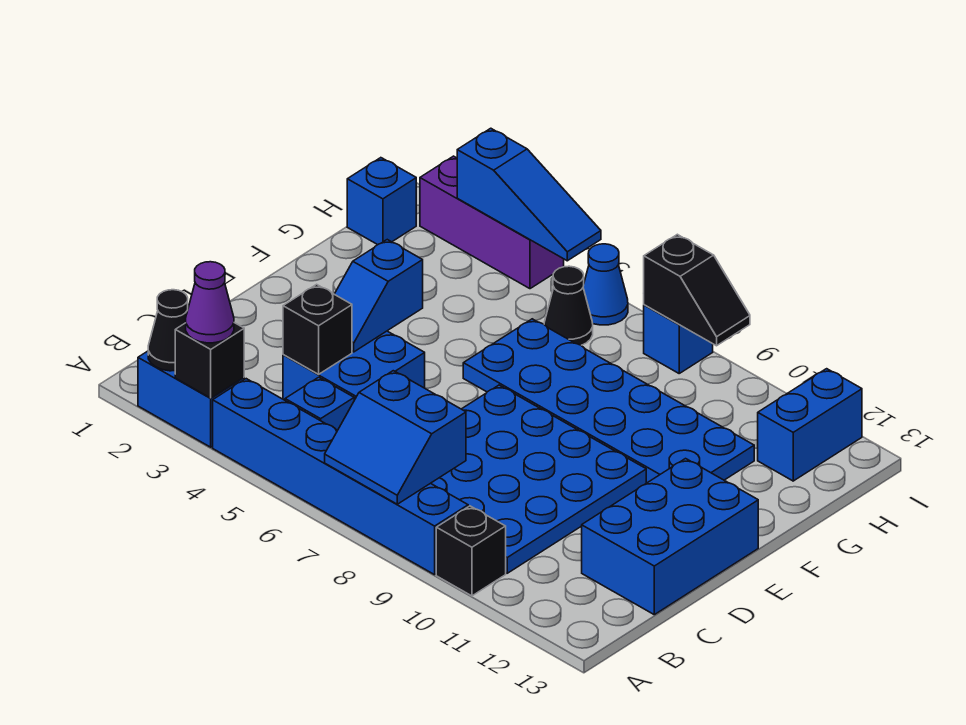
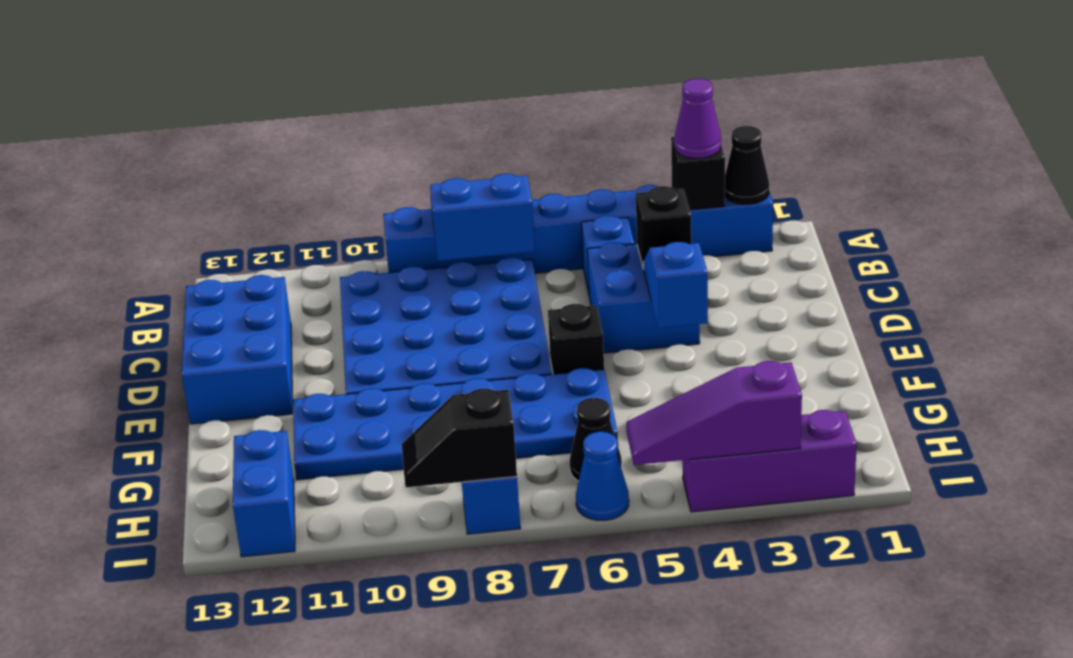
black brick A10 level 1 -> black brick E6 level 1
blue brick H1 level 1 -> none
blue slope I3:I5 level 2 top 3 -> purple slope I3:I5 level 2 top 3

